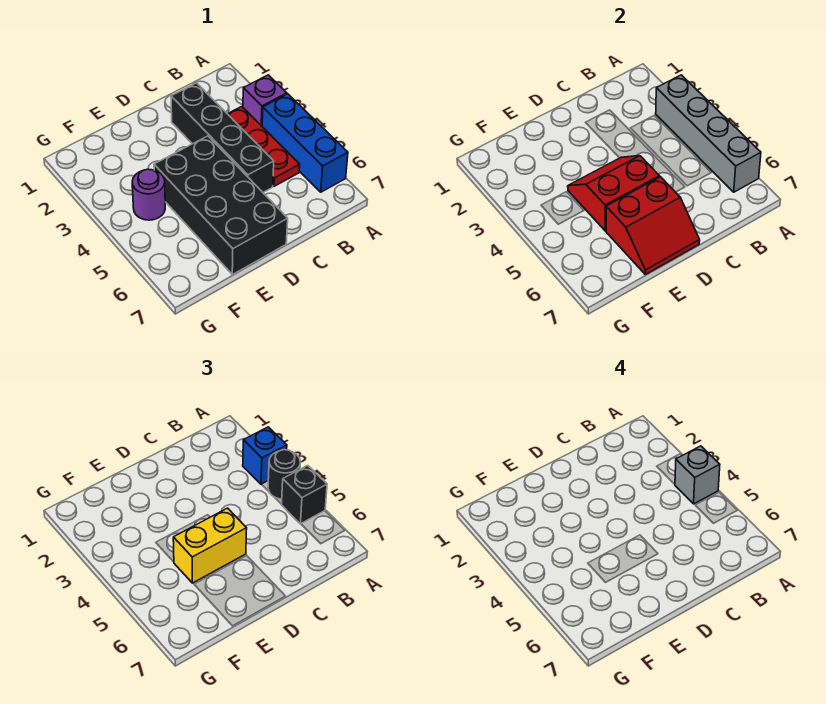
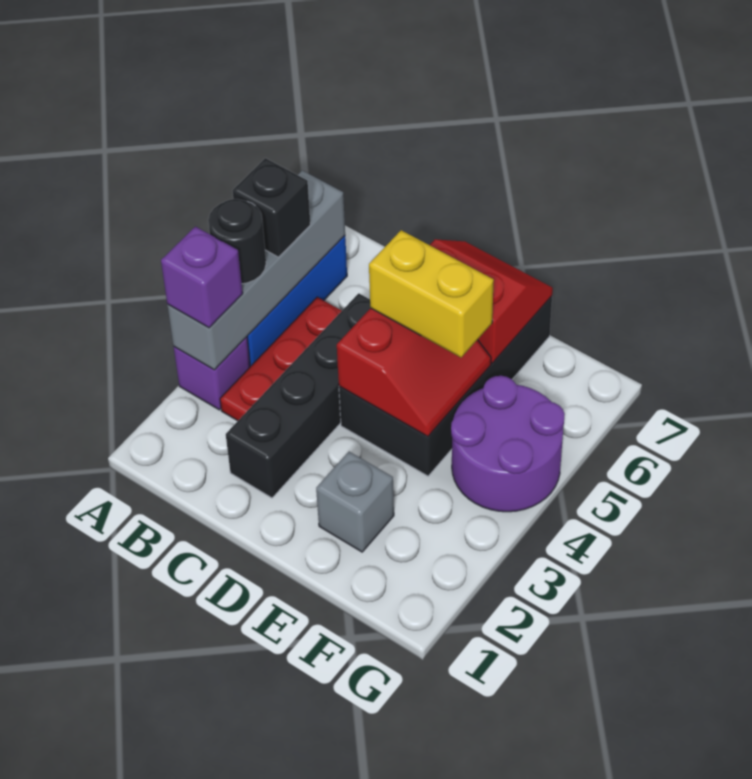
blue brick A3 level 3 -> purple brick A3 level 3
grey brick A4 level 4 -> grey brick E2 level 1
red slope D4:E5 level 2 top 5 -> red slope D4:E5 level 2 top D
purple round brick F4 level 1 -> purple round brick F4:G5 level 1

